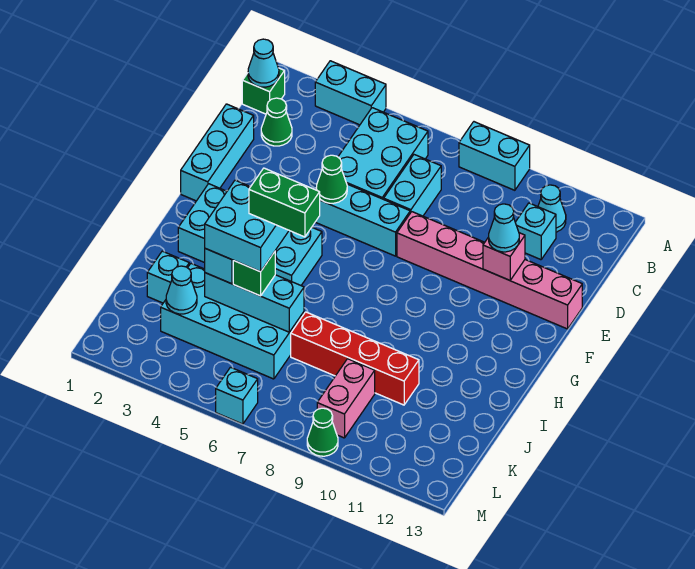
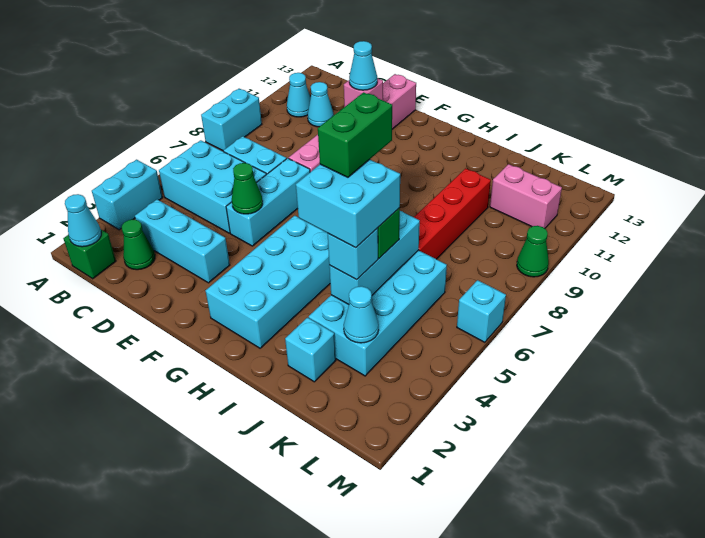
cyan brick C11 level 1 -> cyan cone C11 level 1
cyan brick D1:F1 level 1 -> cyan brick C3:E3 level 1
pink brick K9:L9 level 1 -> pink brick K11:L11 level 1

